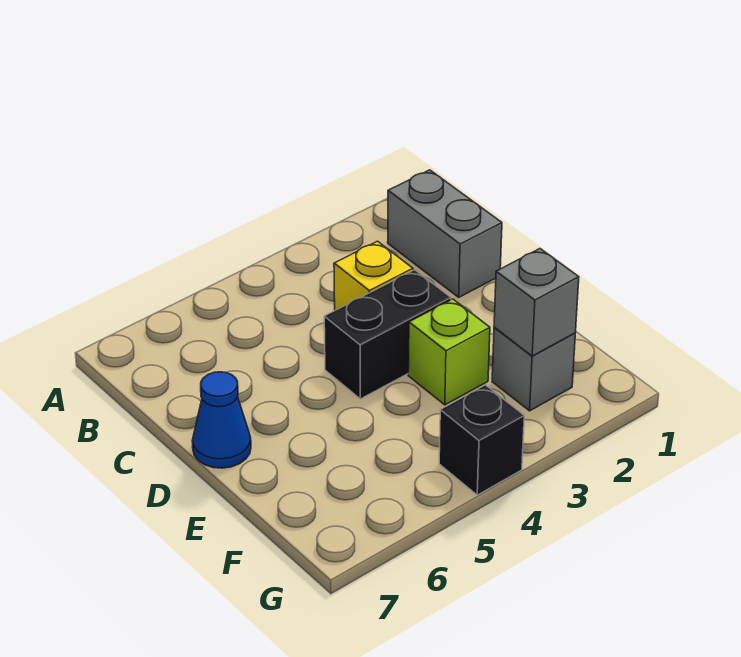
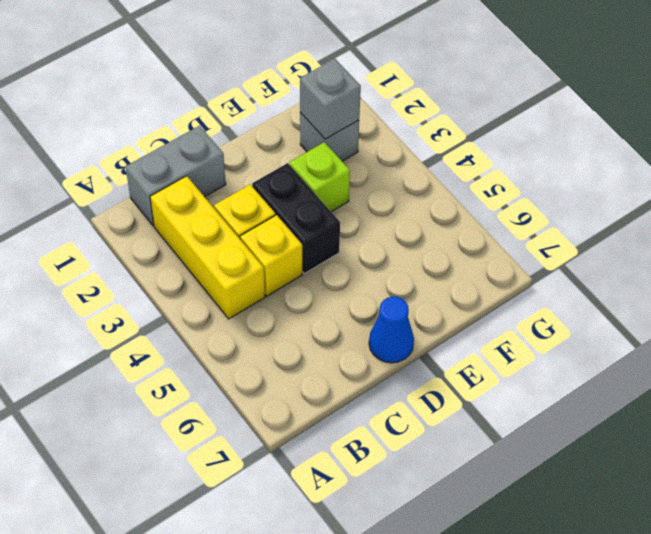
none -> yellow brick B2:B4 level 1
none -> yellow brick C4 level 1
black brick G4 level 1 -> none

